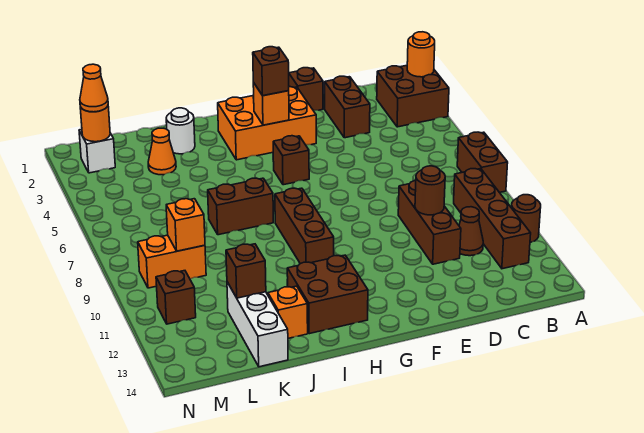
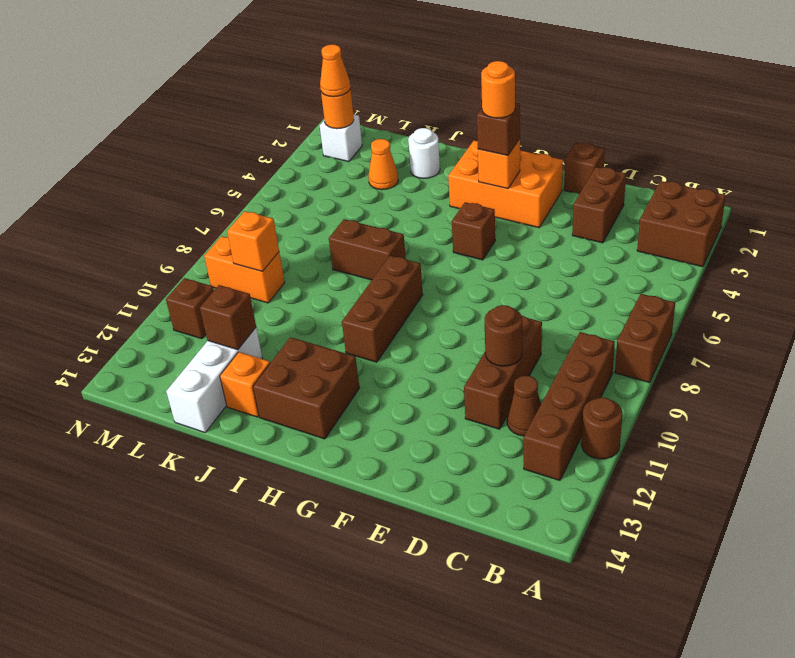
orange round brick A2 level 2 -> orange round brick G3 level 4

